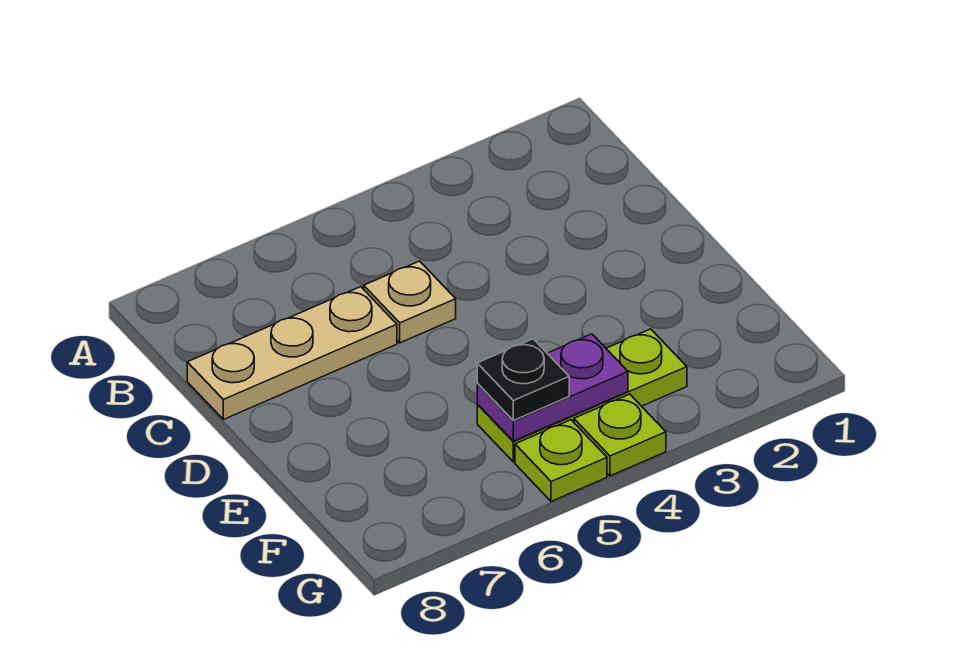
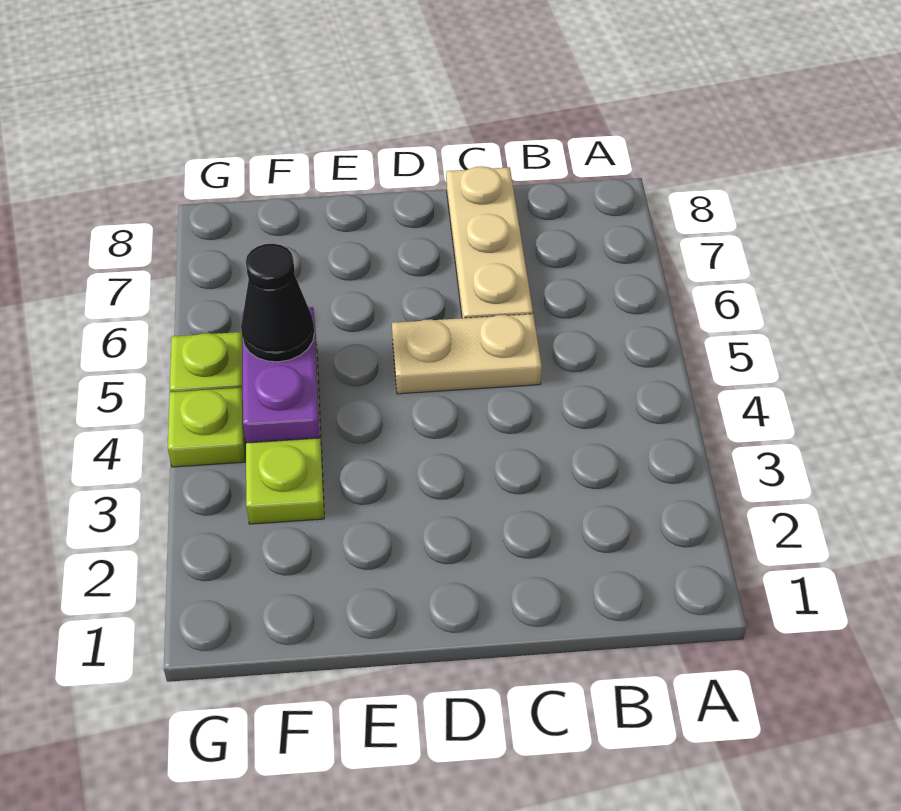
tan plate C5 level 1 -> tan plate C5:D5 level 1
black plate F5 level 3 -> black cone F5 level 3

